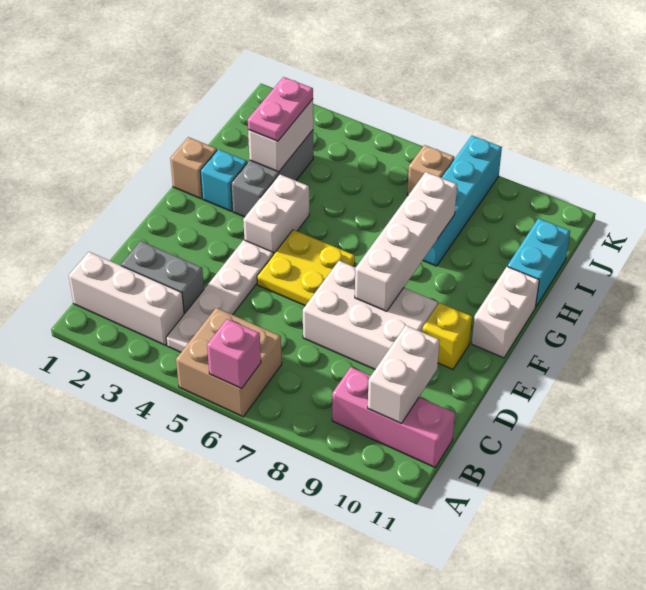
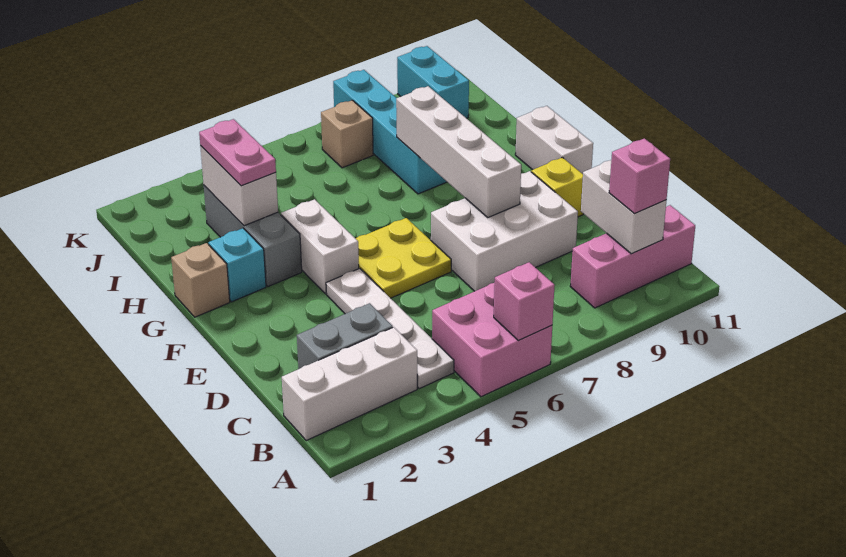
tan brick A5:B6 level 1 -> pink brick A5:B6 level 1
none -> pink brick B10 level 3
cyan brick H11:I11 level 1 -> cyan brick J10:K10 level 1

